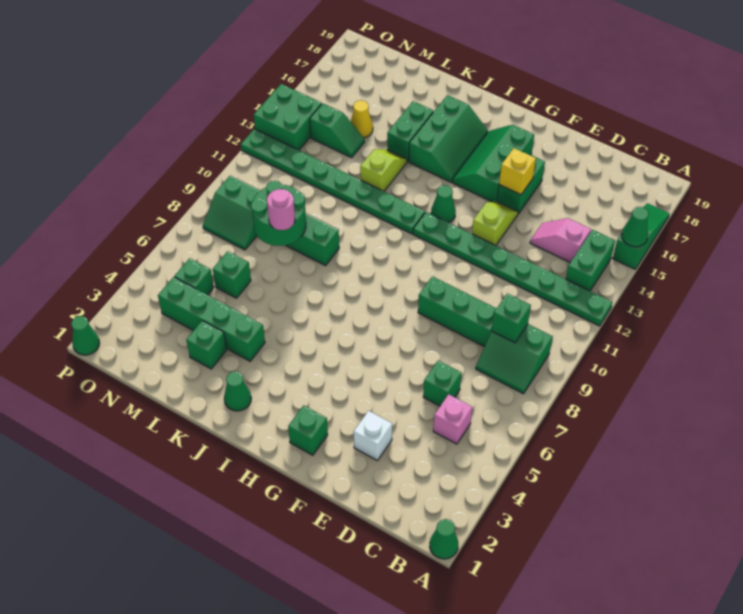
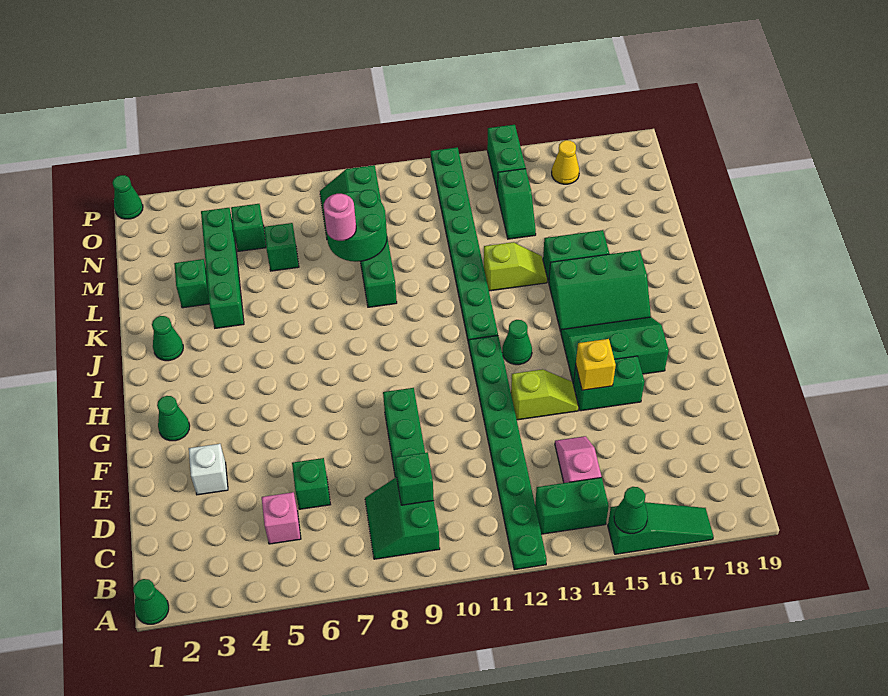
green brick G2 level 1 -> green cone G2 level 1
yellow cone M15 level 1 -> yellow cone O16 level 1
green brick O13:P14 level 1 -> green brick O14:P14 level 1

